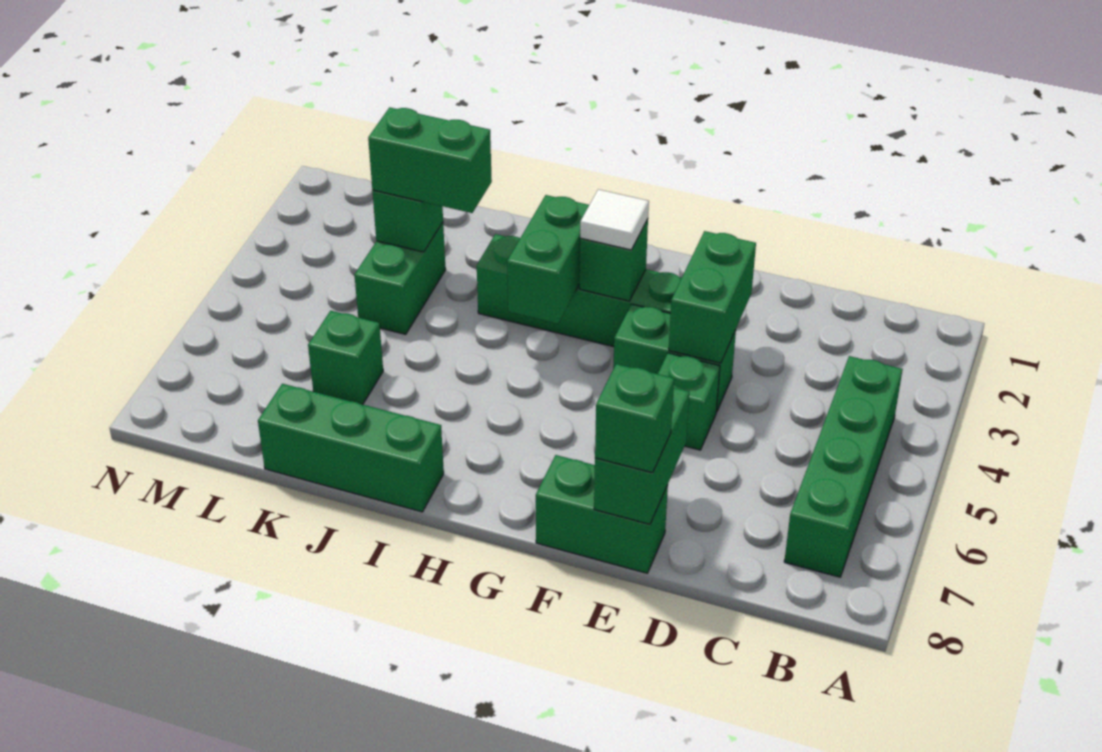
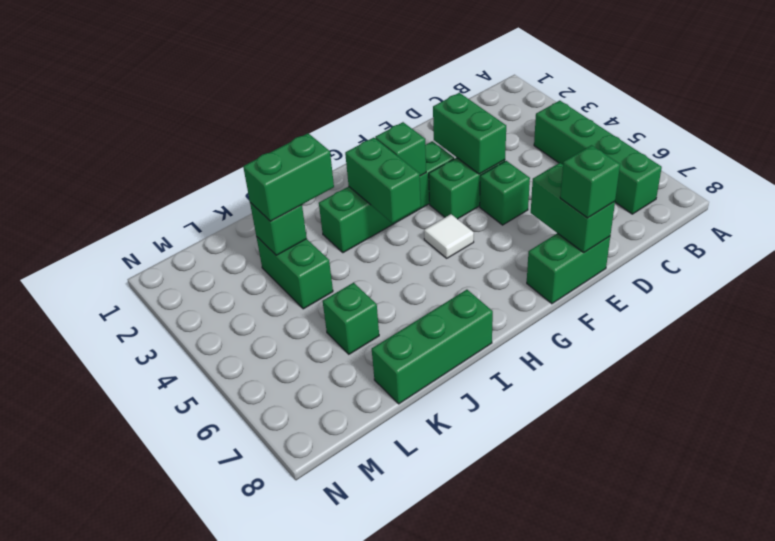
white tile G3 level 3 -> white tile G5 level 1

